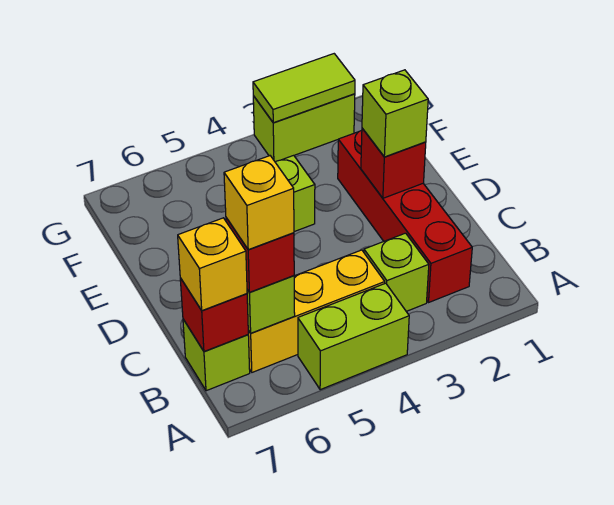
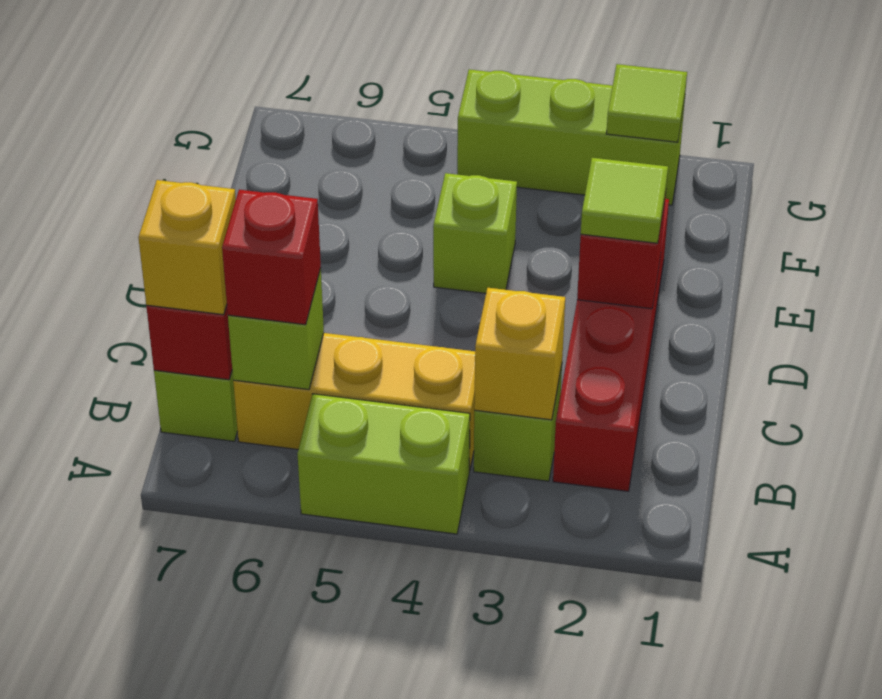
yellow brick B6 level 4 -> yellow brick B3 level 2
lime brick D2 level 3 -> lime tile D2 level 3
lime brick G2:G3 level 1 -> lime brick G2:G4 level 1
lime tile G2:G3 level 2 -> lime tile G2 level 2

